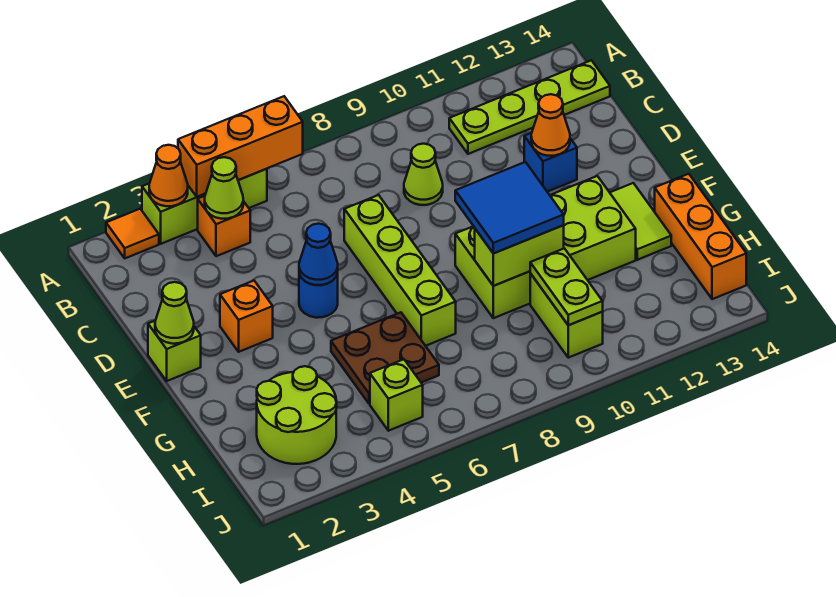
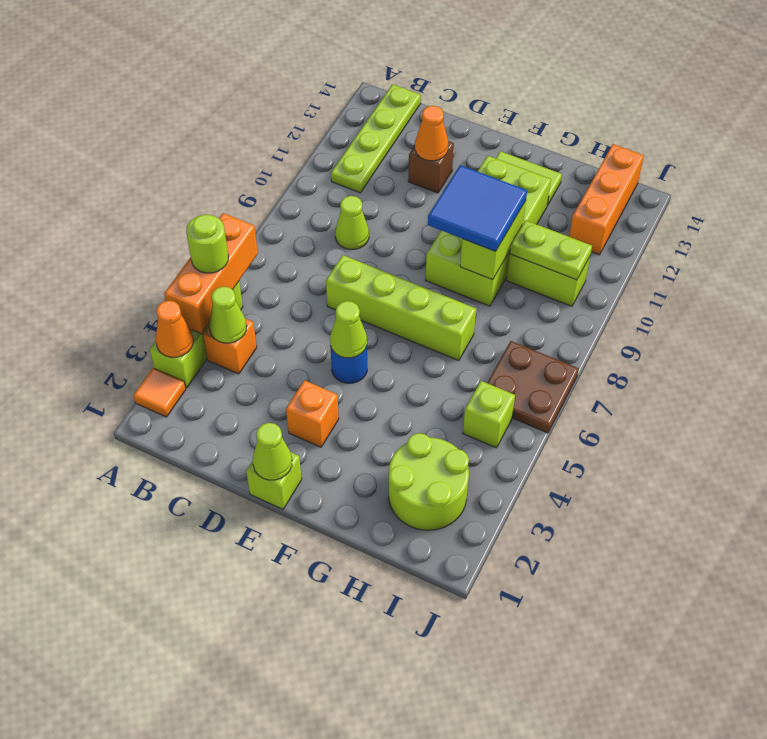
none -> lime round brick A5 level 3
blue brick D12 level 1 -> brown brick D12 level 1
blue cone E5 level 2 -> lime cone E5 level 2
brown plate G5:H6 level 1 -> brown plate I6:J7 level 1
orange brick G14:I14 level 1 -> orange brick I12:I14 level 1

